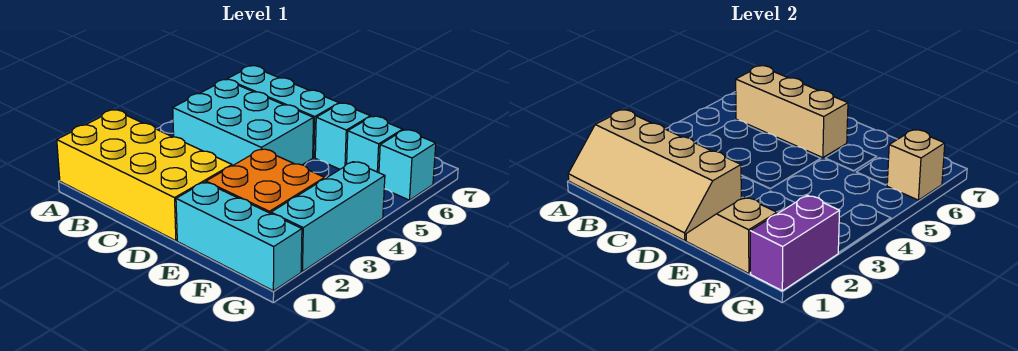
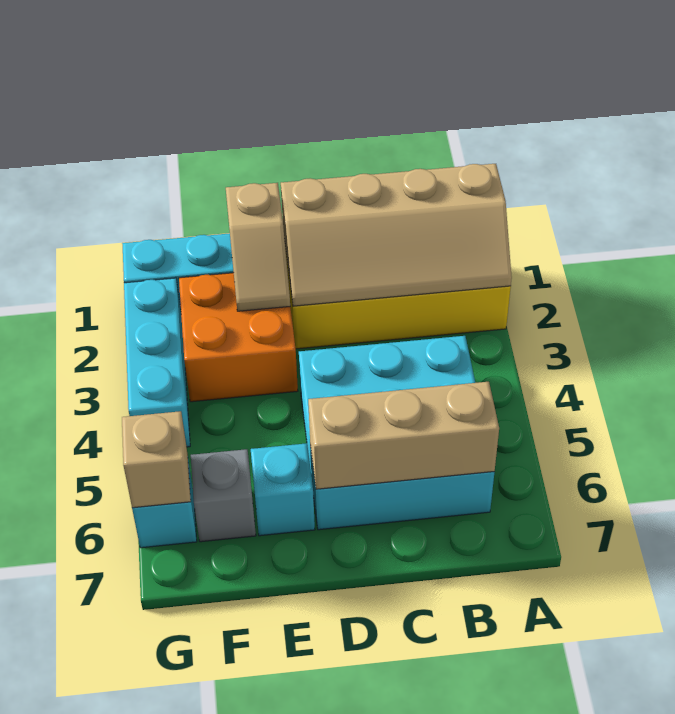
tan slope A1:D2 level 2 top 2 -> tan slope A1:D2 level 2 top 1
tan slope E1:F1 level 2 top F -> tan slope E1:E2 level 2 top 1
cyan brick F6 level 1 -> grey brick F6 level 1
purple brick G1:G2 level 2 -> none

